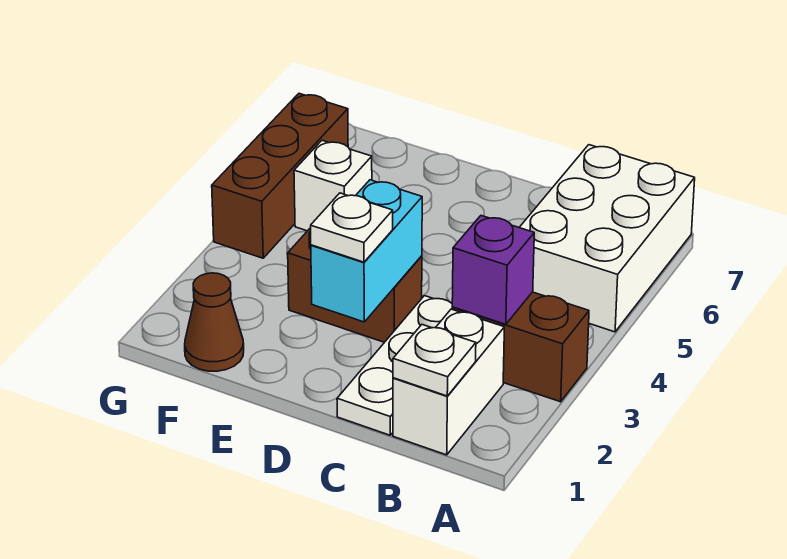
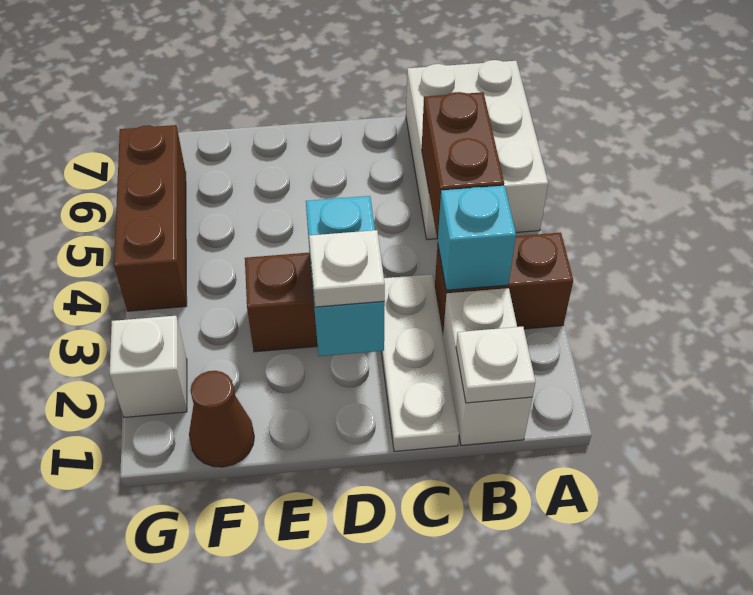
purple brick B3 level 2 -> cyan brick B3 level 2
none -> brown brick B4:B5 level 2
white brick F5 level 1 -> white brick G2 level 1

